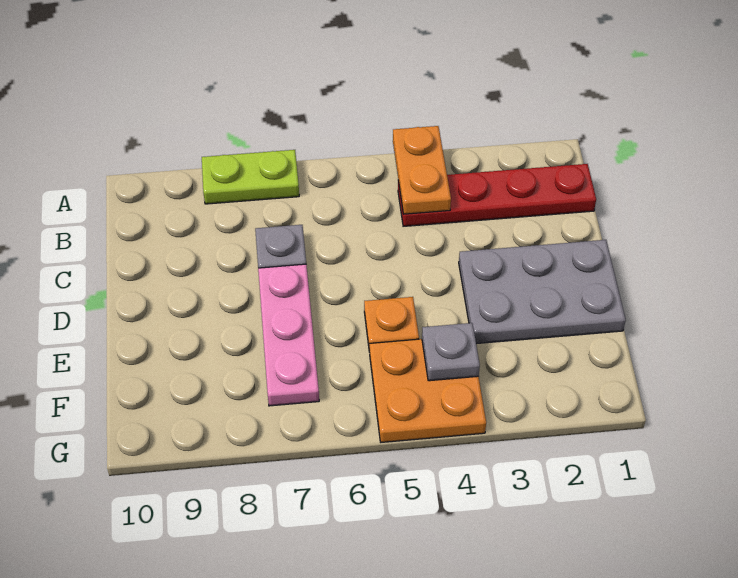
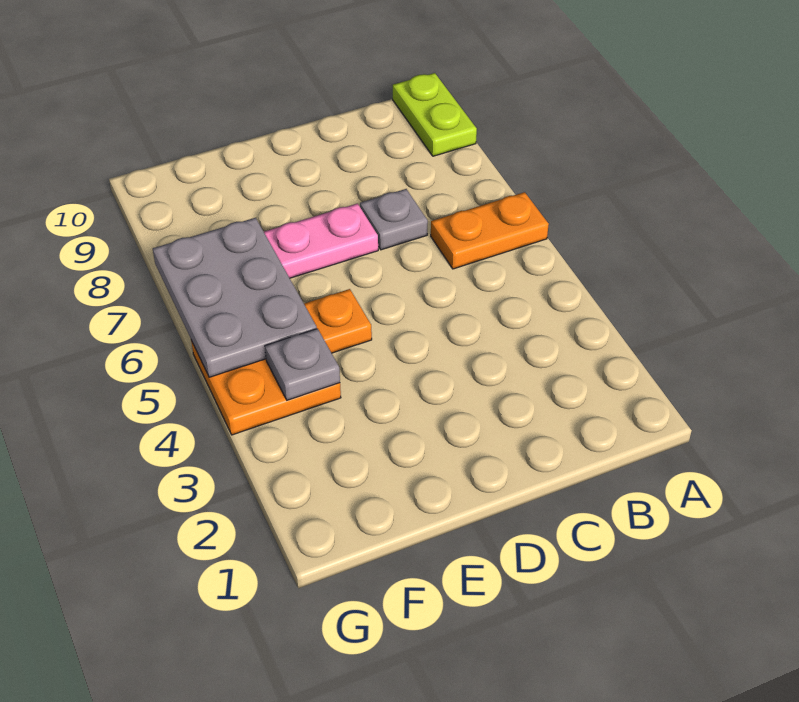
orange plate A4:B4 level 2 -> orange plate A6:B6 level 1
lime plate A7:A8 level 1 -> lime plate A9:A10 level 1
red plate B1:B4 level 1 -> none
grey plate D1:E3 level 1 -> grey plate F5:G7 level 2

